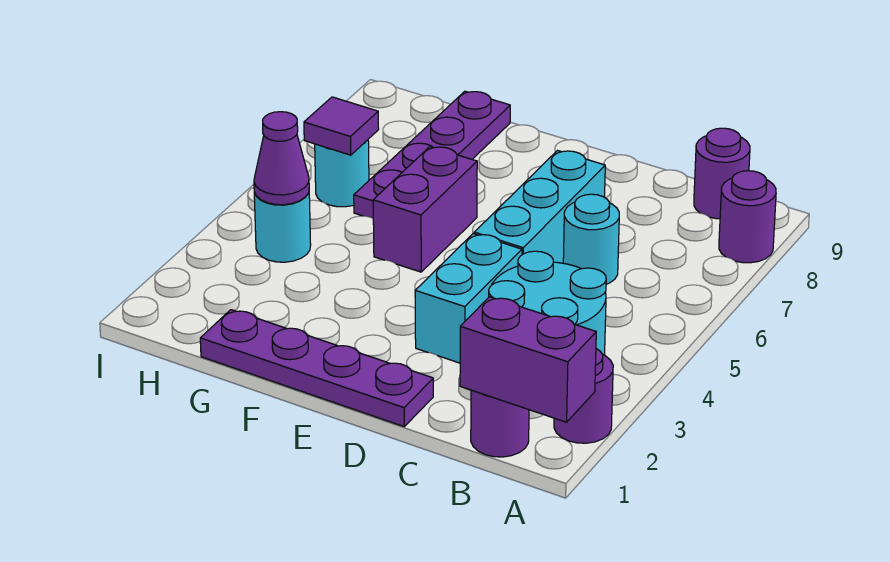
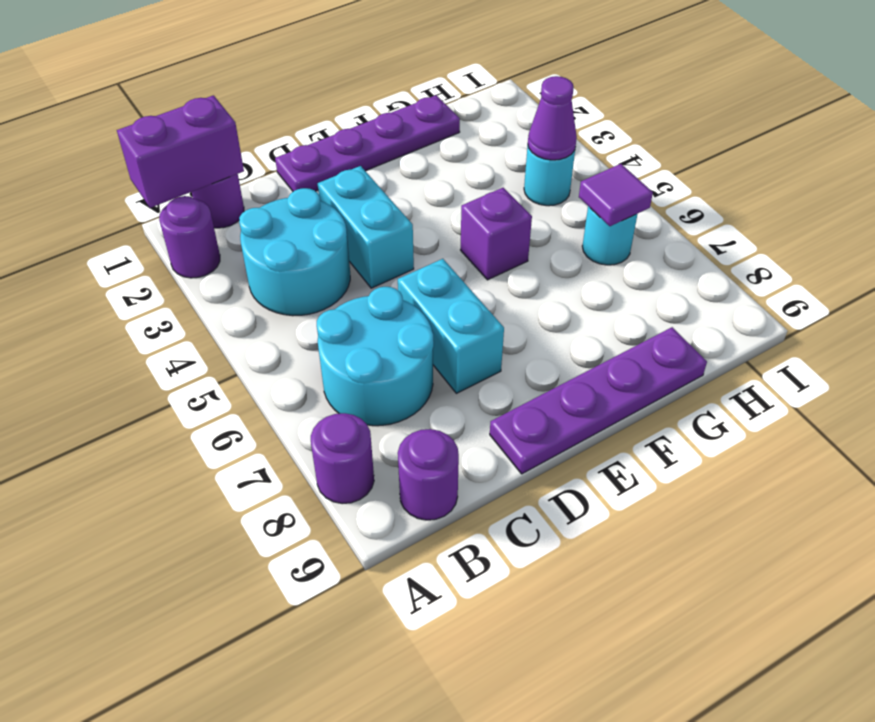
cyan round brick C6 level 1 -> cyan round brick B6:C7 level 1
cyan brick D5:D7 level 1 -> cyan brick D6:D7 level 1
purple brick F5:F6 level 1 -> purple brick F5 level 1
purple plate G6:G9 level 1 -> purple plate D9:G9 level 1

